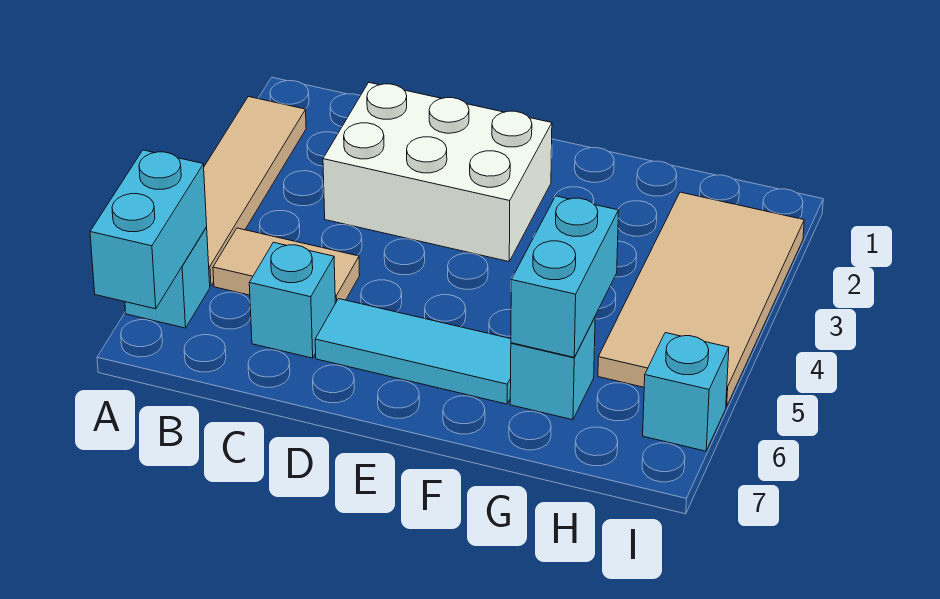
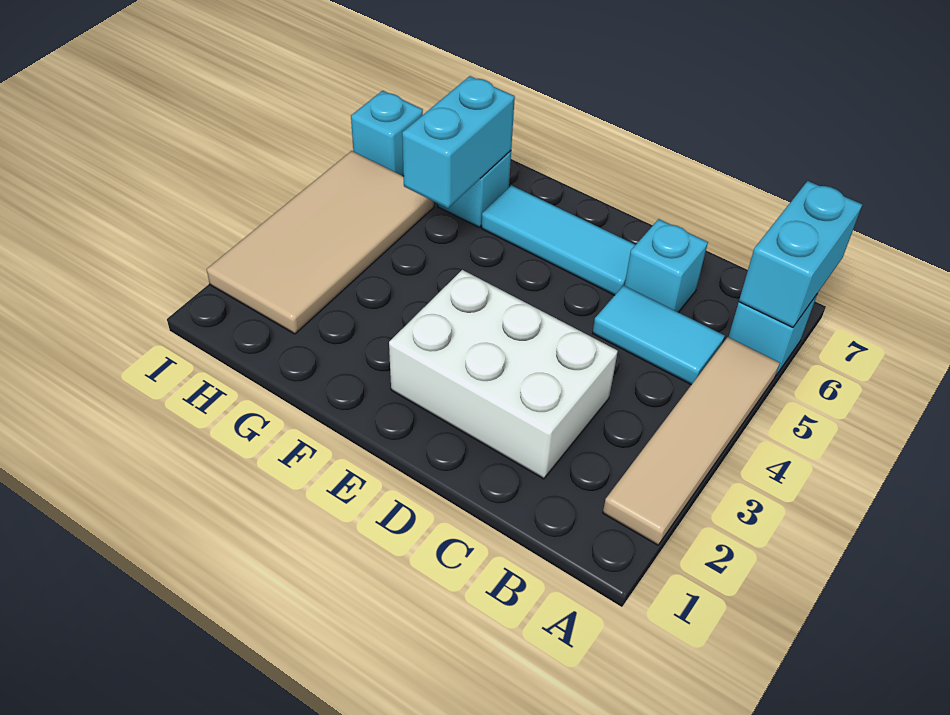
tan tile B5:C5 level 1 -> cyan tile B5:C5 level 1

